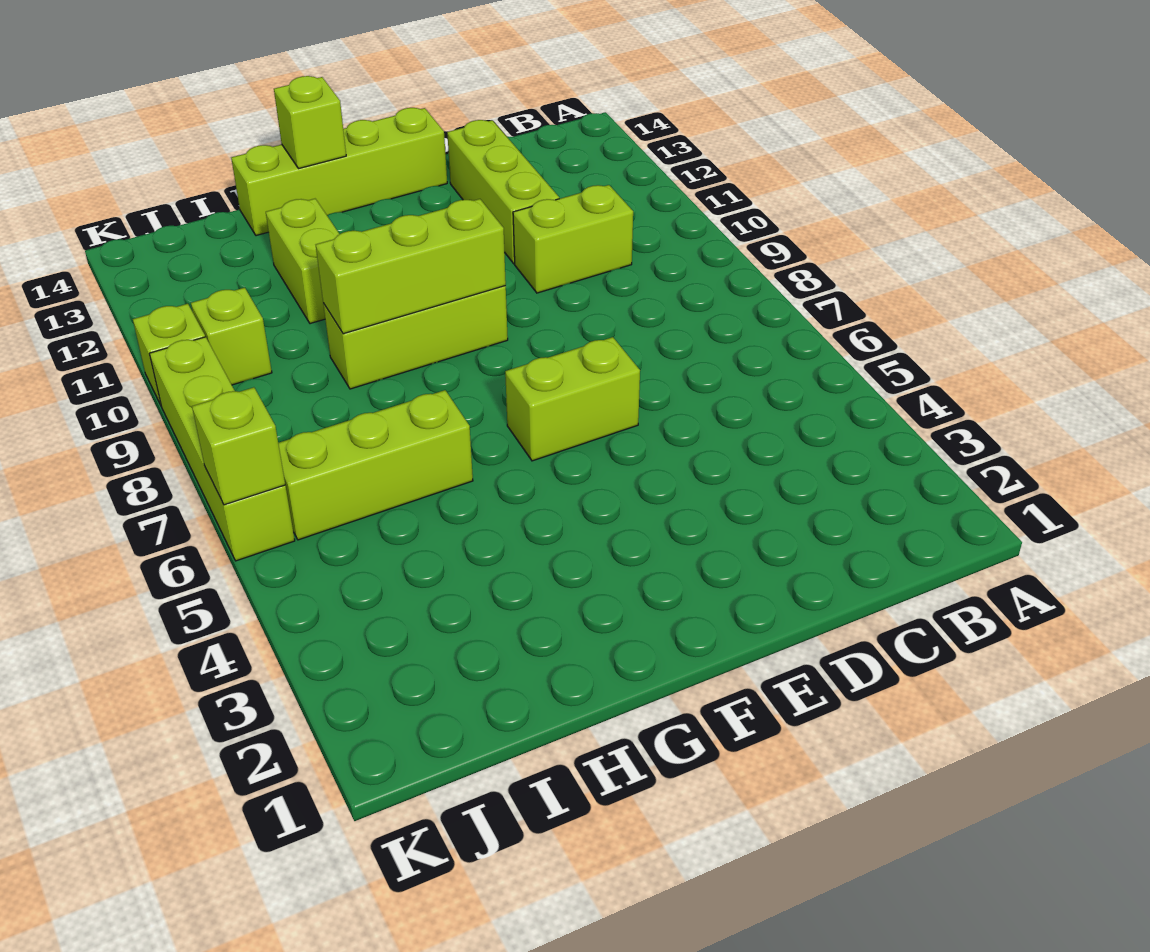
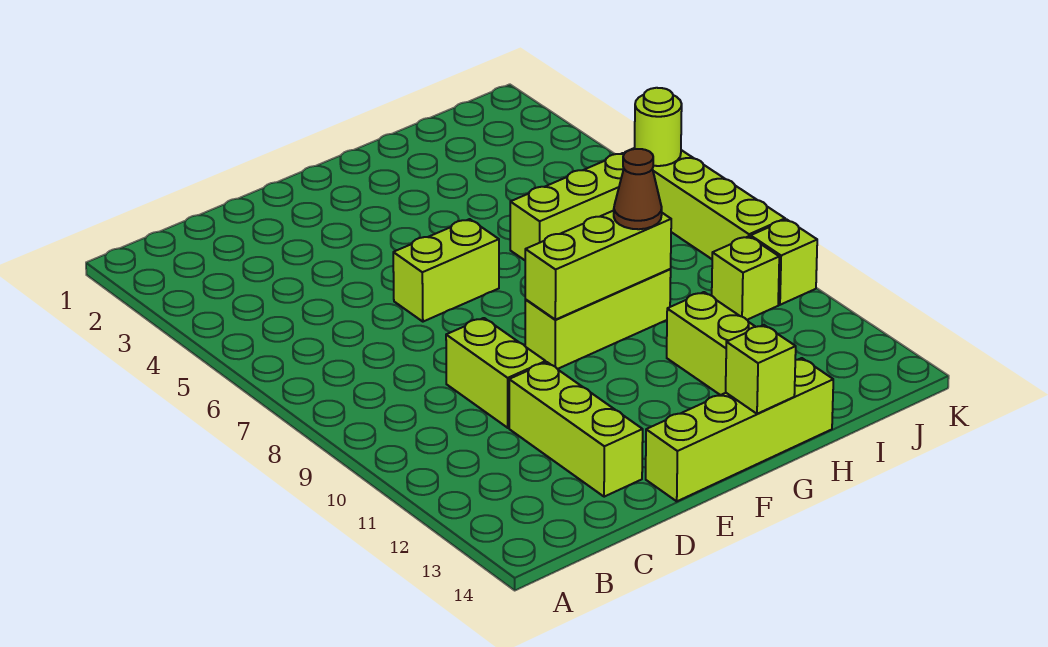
lime brick C10:D10 level 1 -> lime brick D9:D10 level 1
none -> brown cone H9 level 3
lime brick K6 level 2 -> lime round brick K6 level 2

